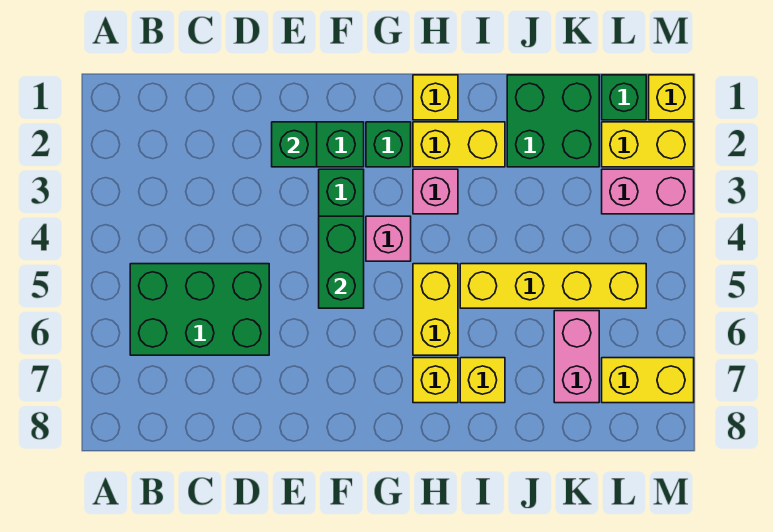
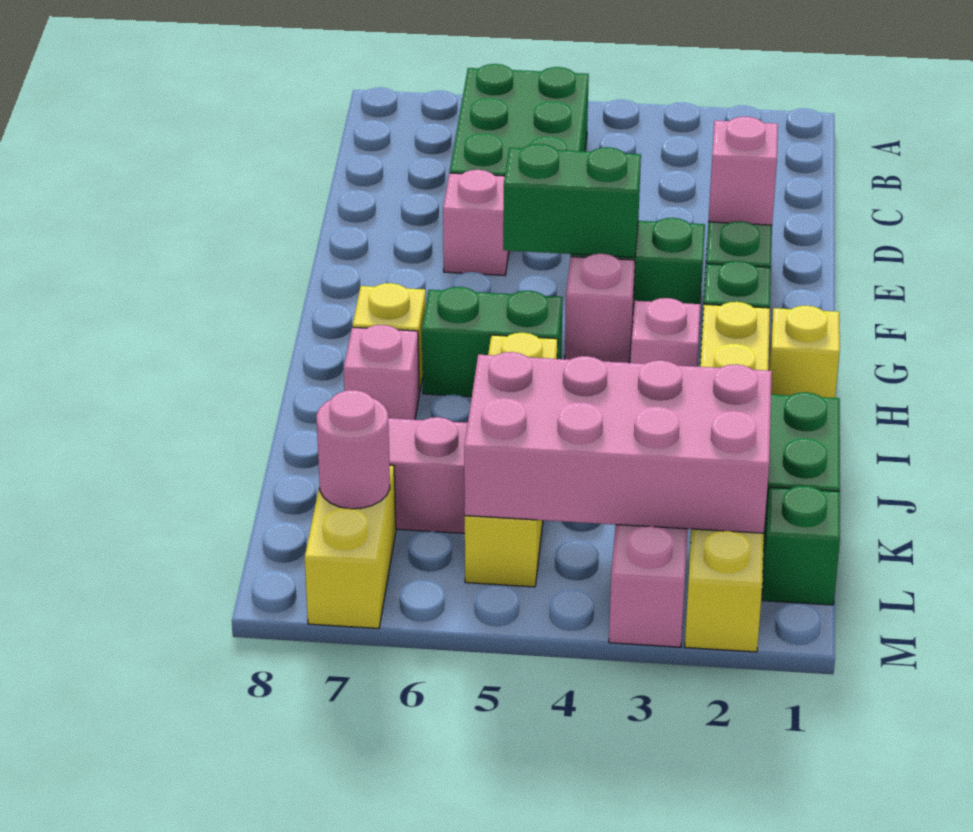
green brick E2 level 2 -> pink brick E2 level 2
none -> pink brick E6 level 1
yellow brick H5:H6 level 1 -> green brick H5:H6 level 1
yellow brick I7 level 1 -> pink brick I7 level 1
none -> pink brick K2:L5 level 2
none -> pink round brick L7 level 2
yellow brick M1 level 1 -> none

